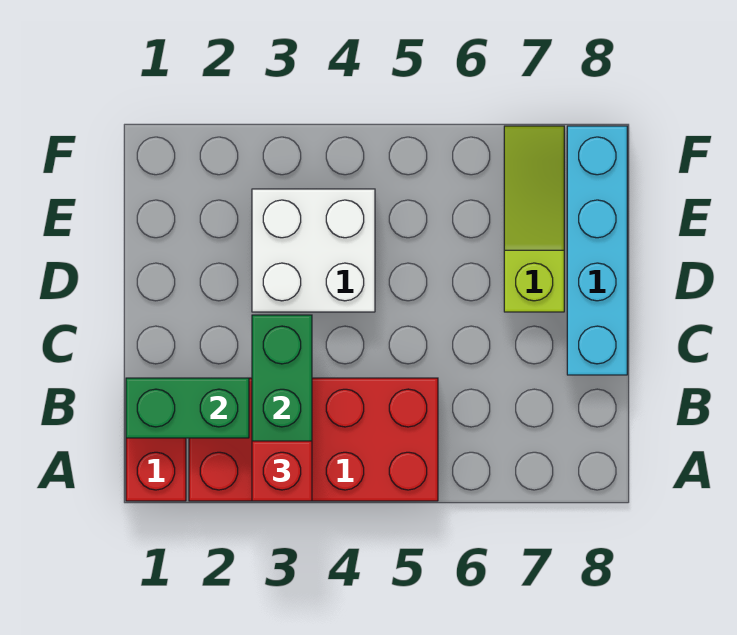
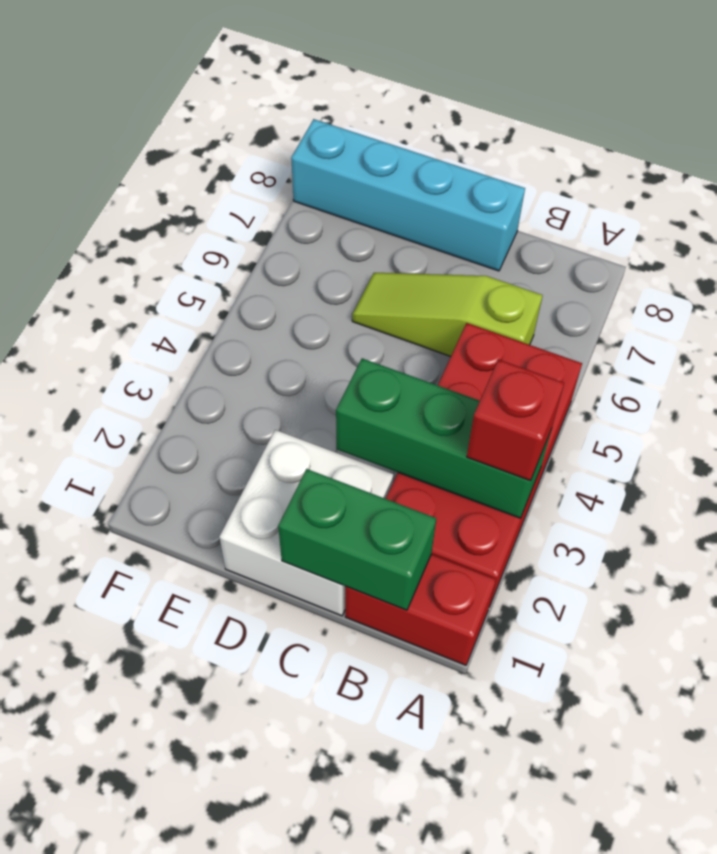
green brick B1:B2 level 2 -> green brick B1:C1 level 2
white brick D3:E4 level 1 -> white brick C1:D2 level 1
lime slope D7:F7 level 1 top D -> lime slope B6:D6 level 1 top B

